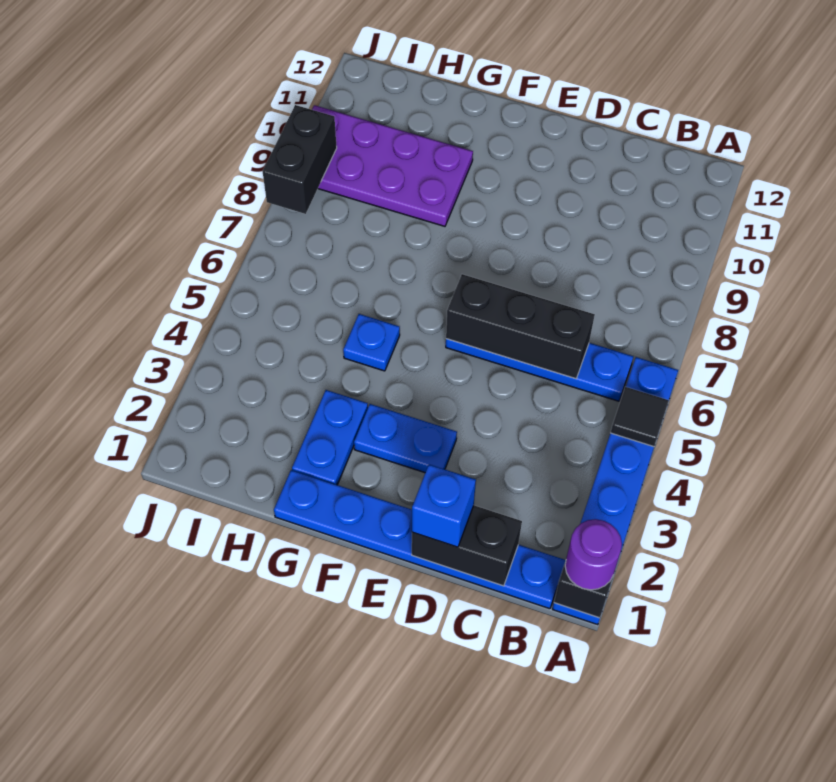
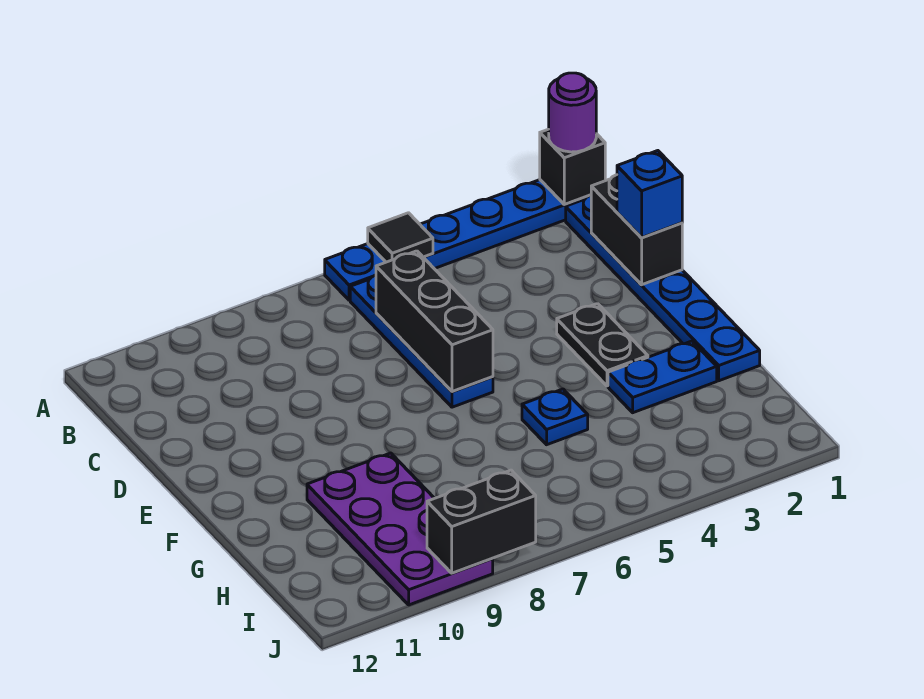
blue plate E3:F3 level 1 -> black plate E3:F3 level 1

